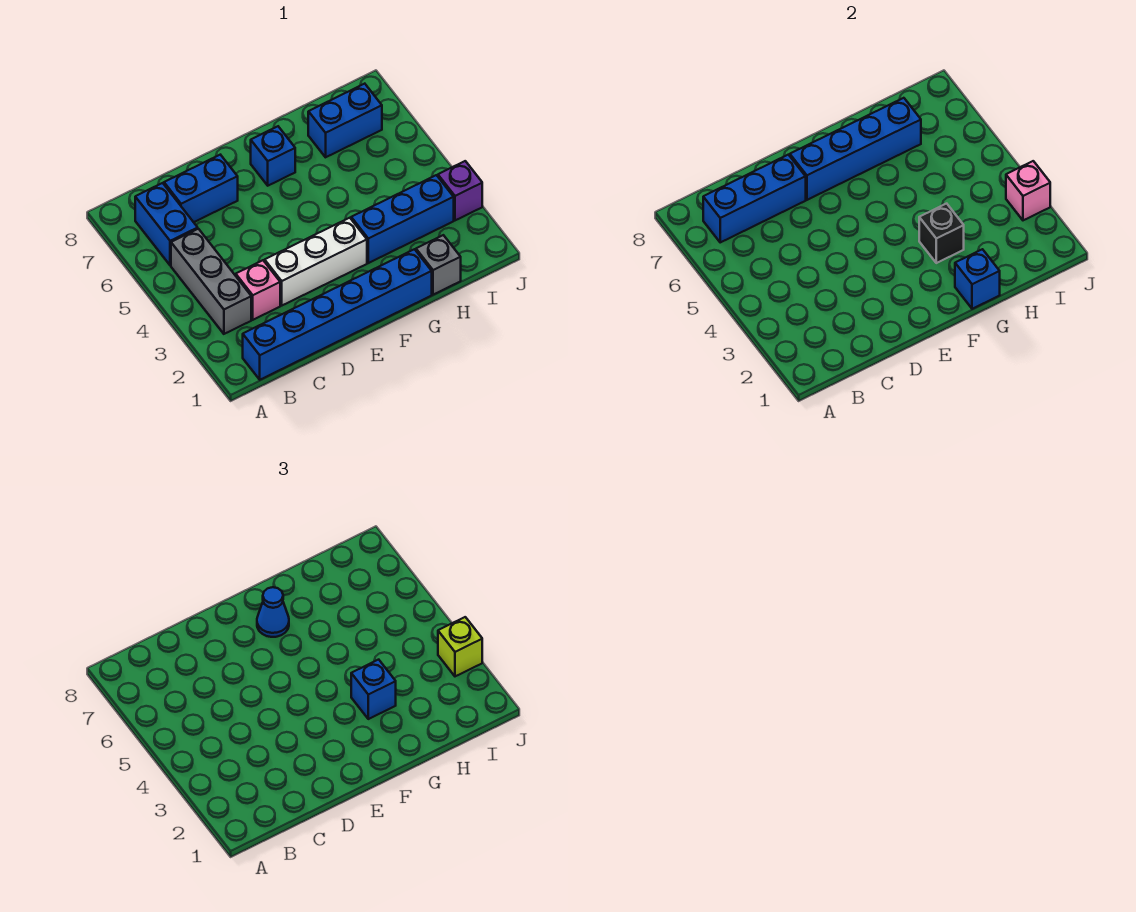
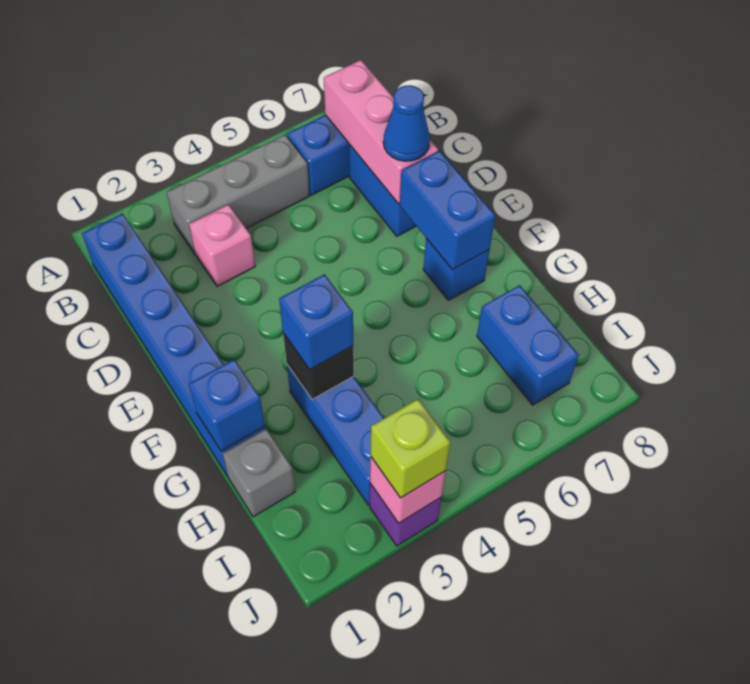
blue brick B7:D7 level 2 -> pink brick B7:D7 level 2
white brick D3:F3 level 1 -> none
blue brick E7:H7 level 2 -> blue brick E7:F7 level 2
blue cone F7 level 3 -> blue cone D7 level 3

